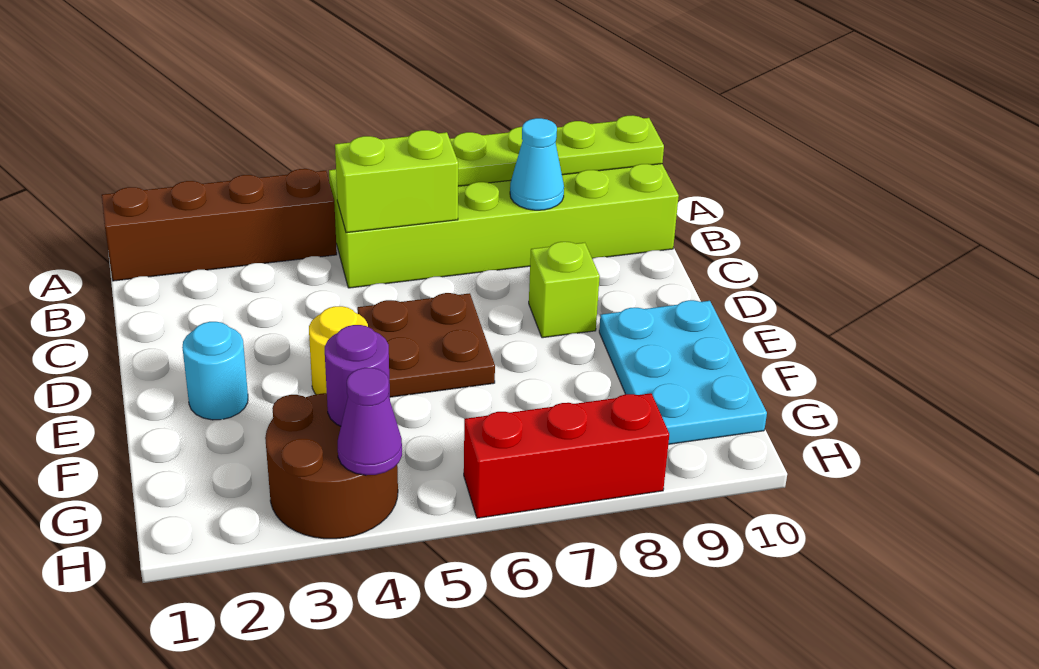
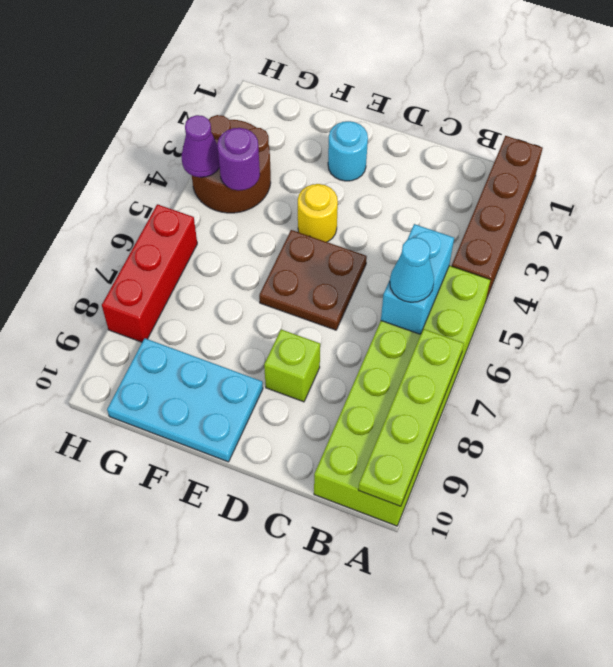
lime brick B5:B6 level 2 -> cyan brick B5:B6 level 2
cyan cone B8 level 2 -> cyan cone B6 level 3

